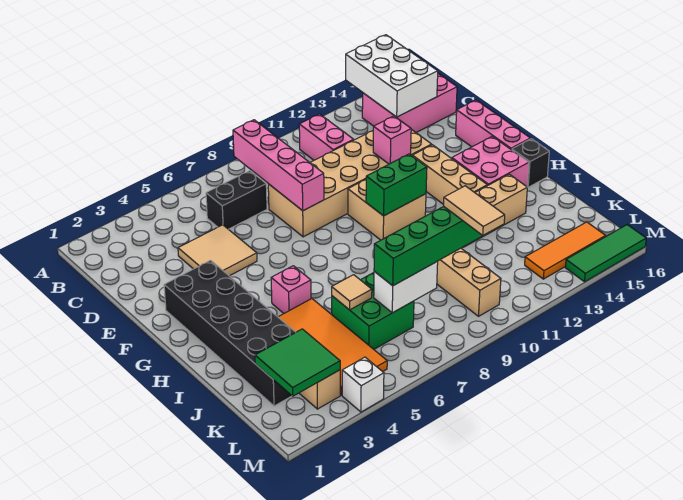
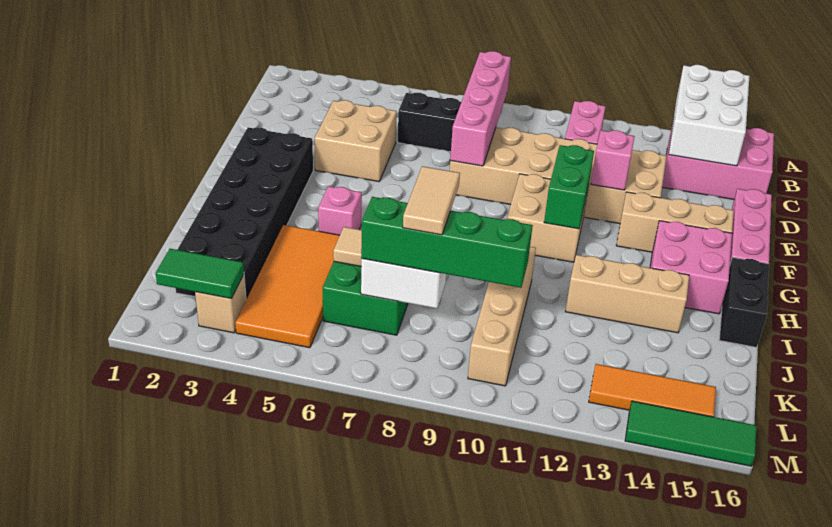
tan tile D4:E5 level 1 -> tan brick D4:E5 level 1
tan brick F13:H13 level 1 -> tan brick F13:F15 level 1
green brick G10:G11 level 2 -> green brick F11:G11 level 2
black brick H16 level 1 -> black brick H16:I16 level 1
green tile K2:L3 level 2 -> green tile L2:L3 level 2
tan tile K10:L10 level 4 -> tan tile J8:K8 level 4
white brick M4 level 1 -> none

